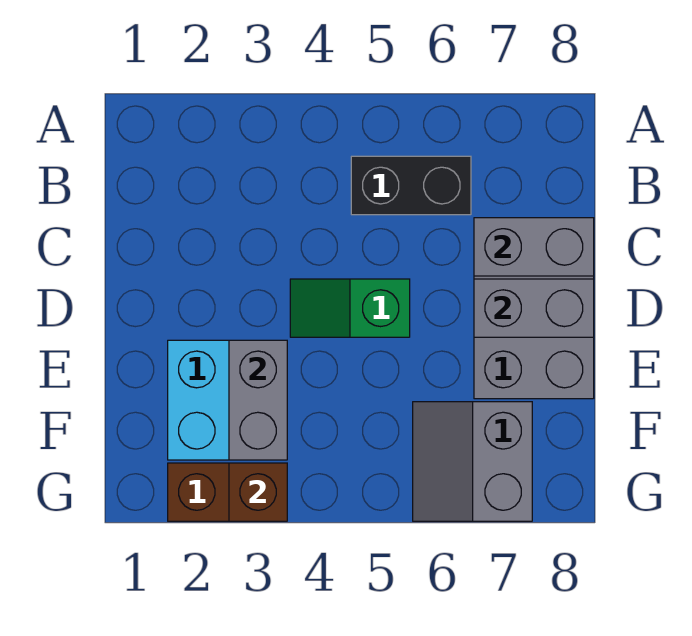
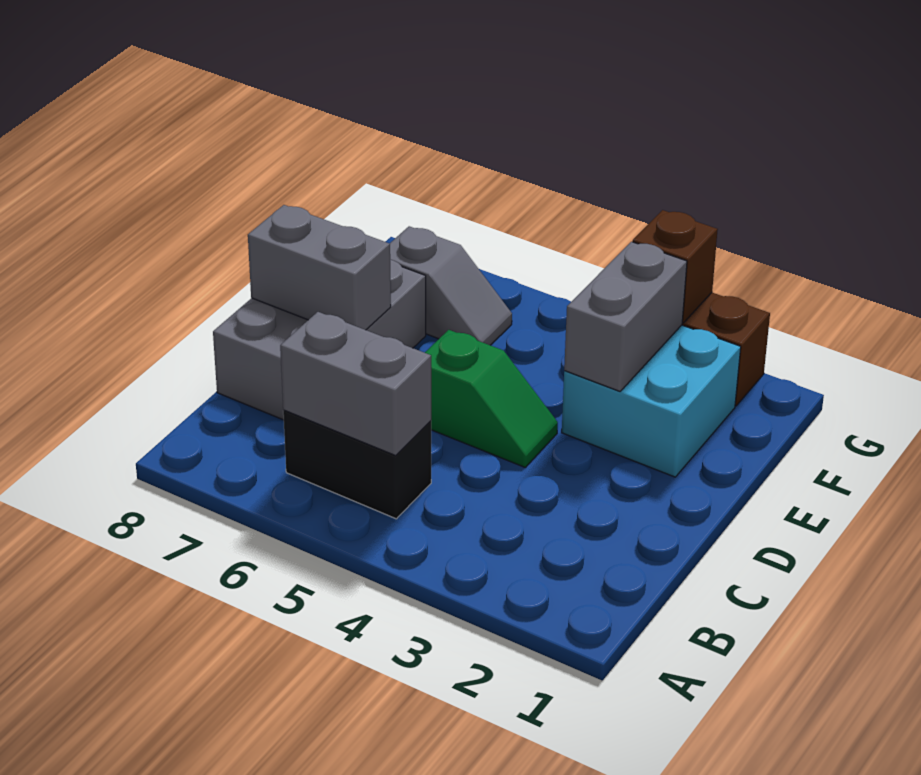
grey brick C7:C8 level 2 -> grey brick B5:B6 level 2
grey slope F6:G7 level 1 top 7 -> grey slope F6:F7 level 1 top 7

